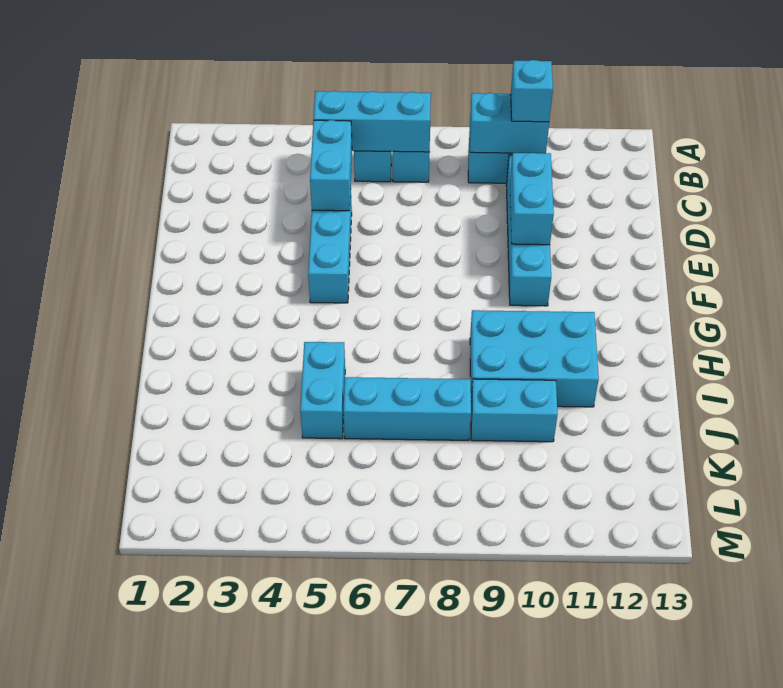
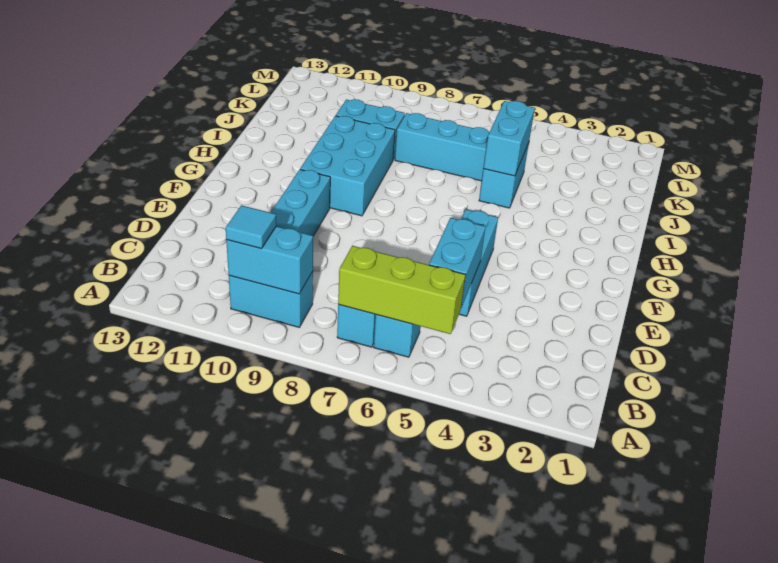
cyan brick B5:B7 level 2 -> lime brick B5:B7 level 2
cyan brick B10 level 3 -> cyan tile B10 level 3
cyan brick D10:E10 level 2 -> cyan brick I5:J5 level 2
cyan brick H9:I11 level 1 -> cyan brick G9:I10 level 1

